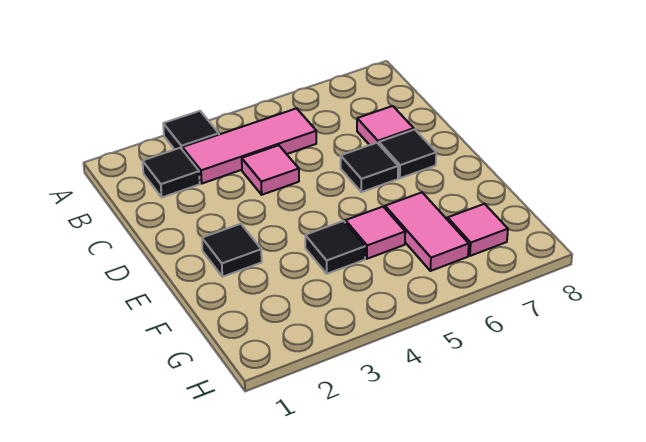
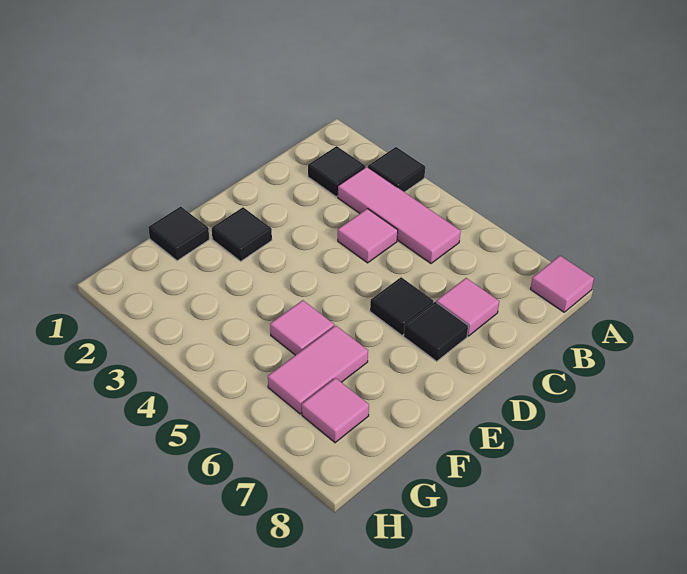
none -> pink tile A8 level 1
black tile F4 level 1 -> black tile F1 level 1

